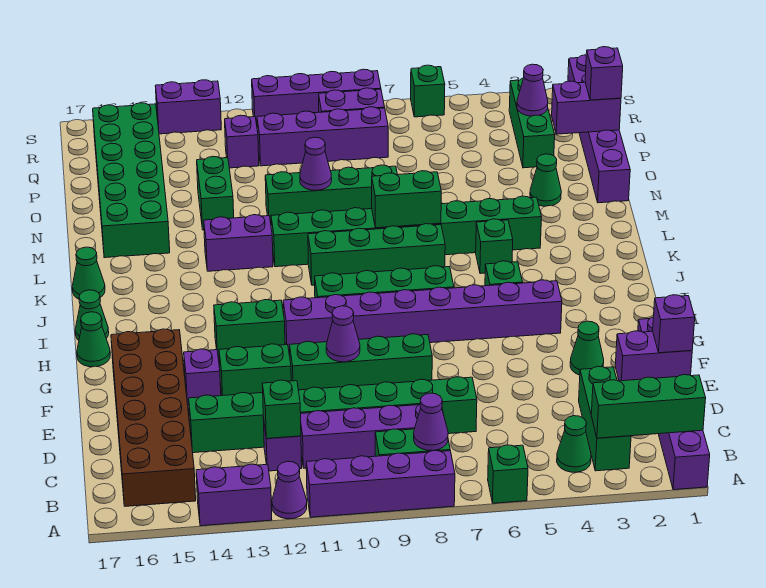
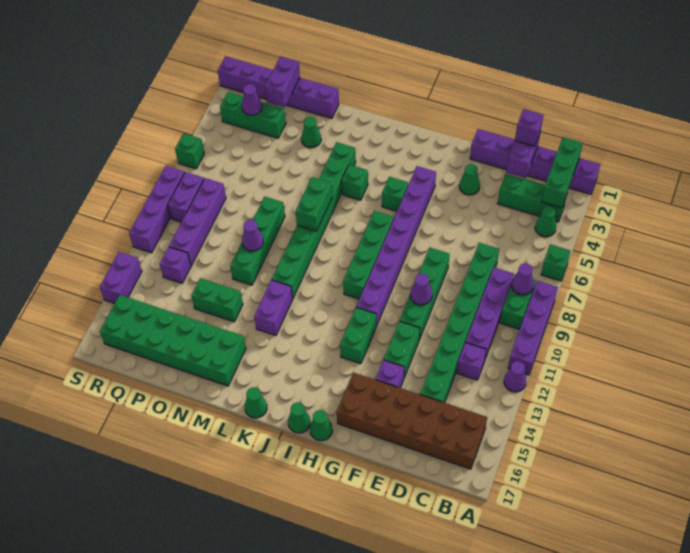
purple brick A13:A14 level 1 -> none
green brick C12 level 2 -> none
green brick K7:K10 level 1 -> none
purple brick P1 level 3 -> none

